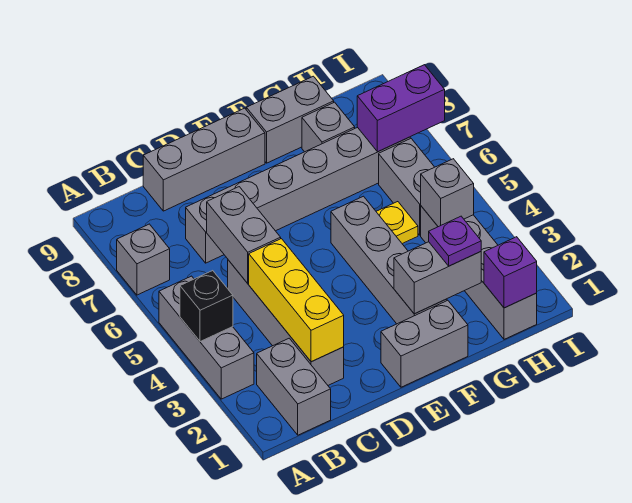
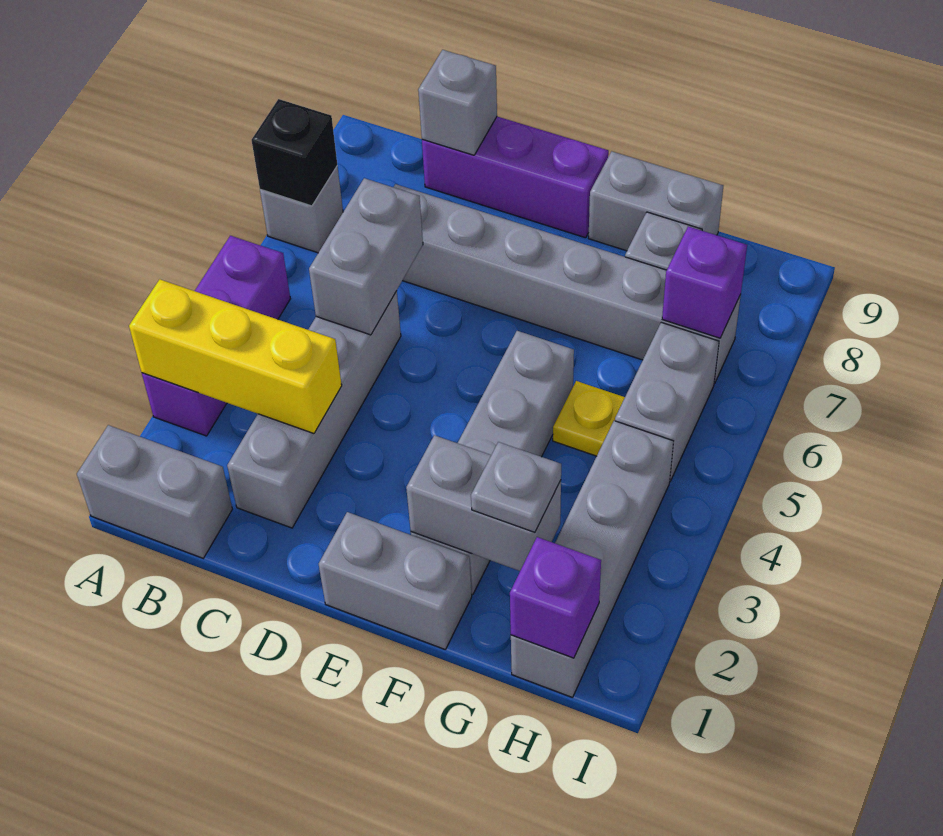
grey brick A3:A5 level 1 -> purple brick A3:A5 level 1
black brick A4 level 2 -> black brick A7 level 2
grey brick B1:B2 level 1 -> grey brick A1:B1 level 1
yellow brick C2:C4 level 2 -> yellow brick A3:C3 level 2
grey brick C9:E9 level 1 -> purple brick C9:E9 level 1
purple plate G2 level 3 -> grey plate G2 level 3
grey brick H4 level 2 -> grey brick C9 level 2
purple brick H7:I7 level 2 -> purple brick H7 level 2

